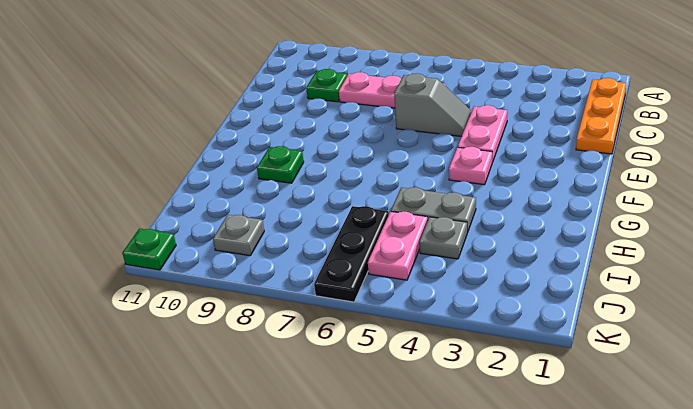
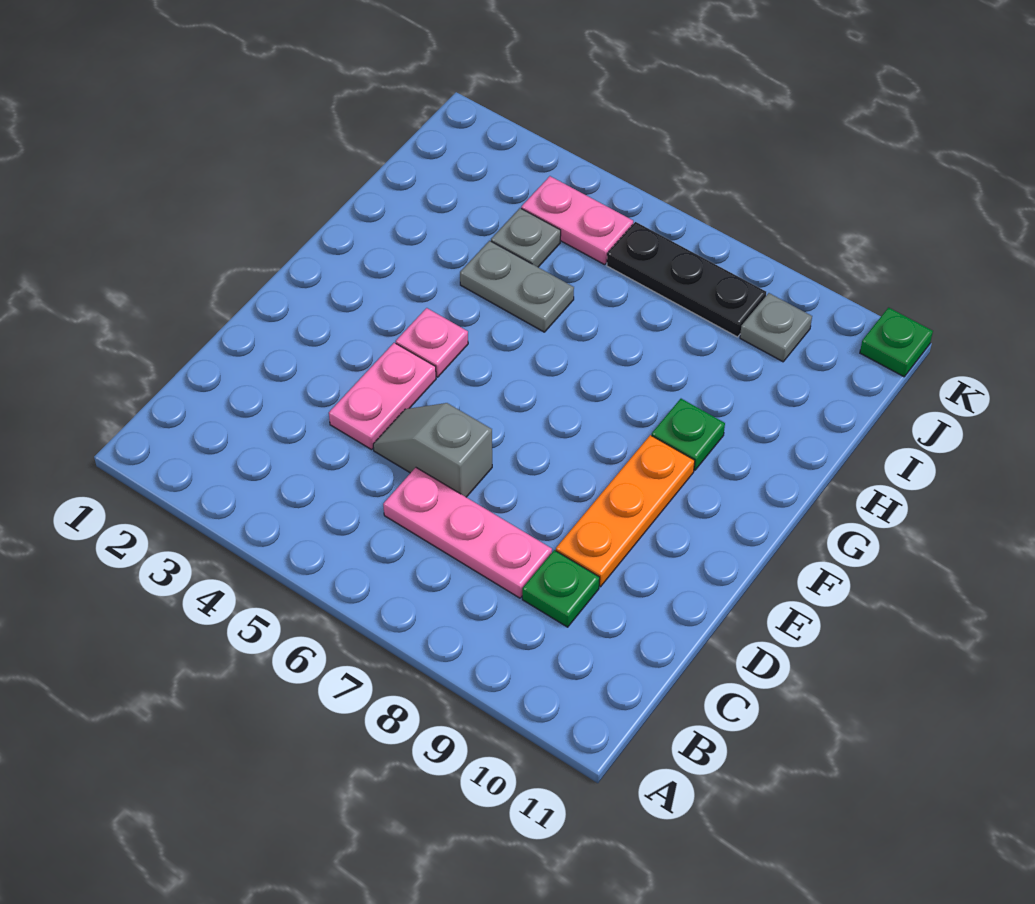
orange plate B1:D1 level 1 -> orange plate D9:F9 level 1
pink plate I5:J5 level 1 -> pink plate J4:J5 level 1
black plate I6:K6 level 1 -> black plate J6:J8 level 1

